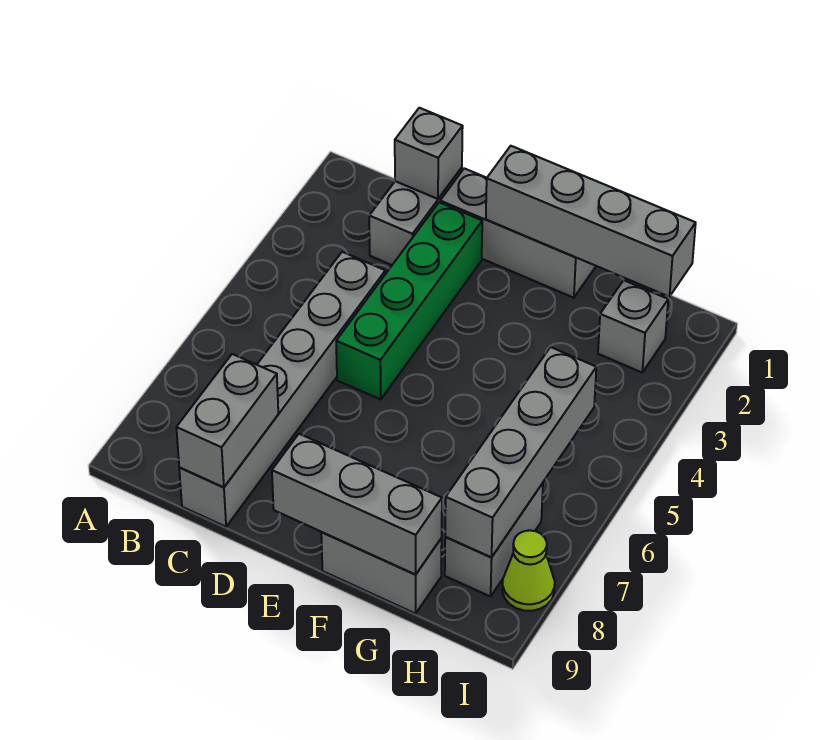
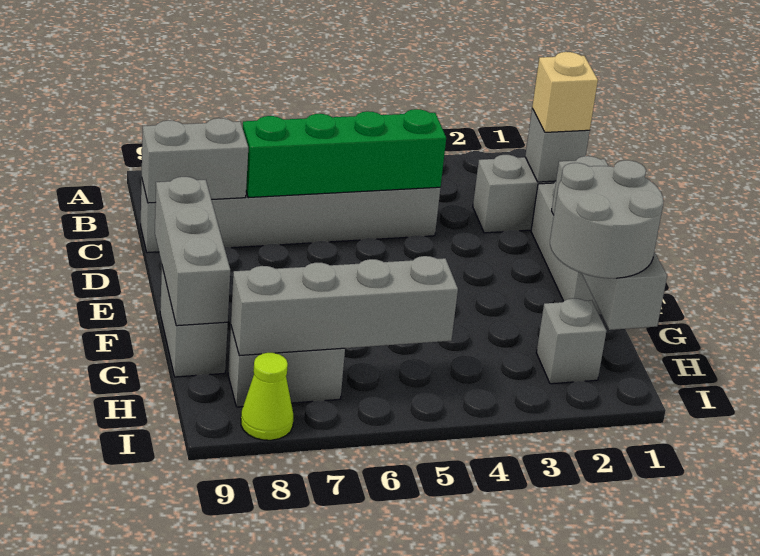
none -> tan brick C1 level 3
green brick D2:D5 level 1 -> green brick C4:C7 level 2
none -> grey round brick G1:H2 level 3

